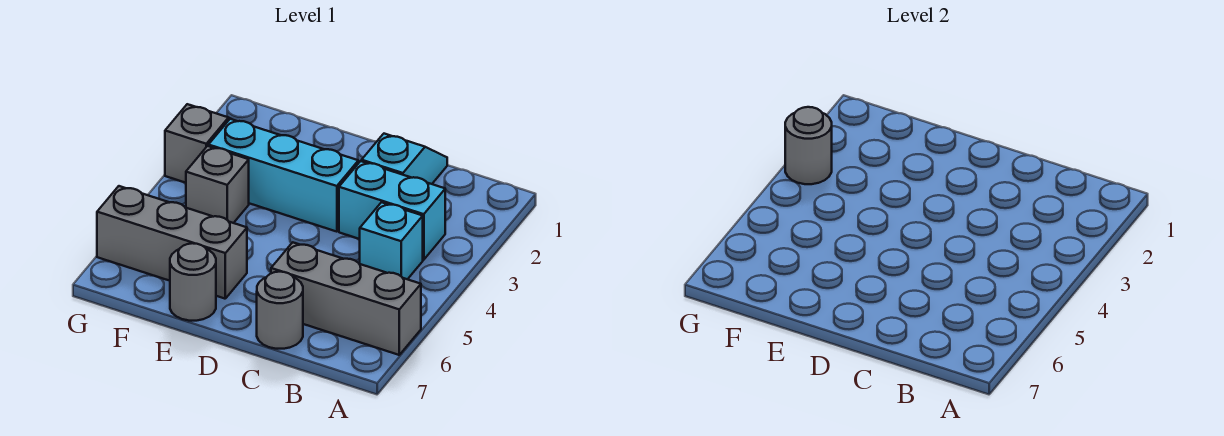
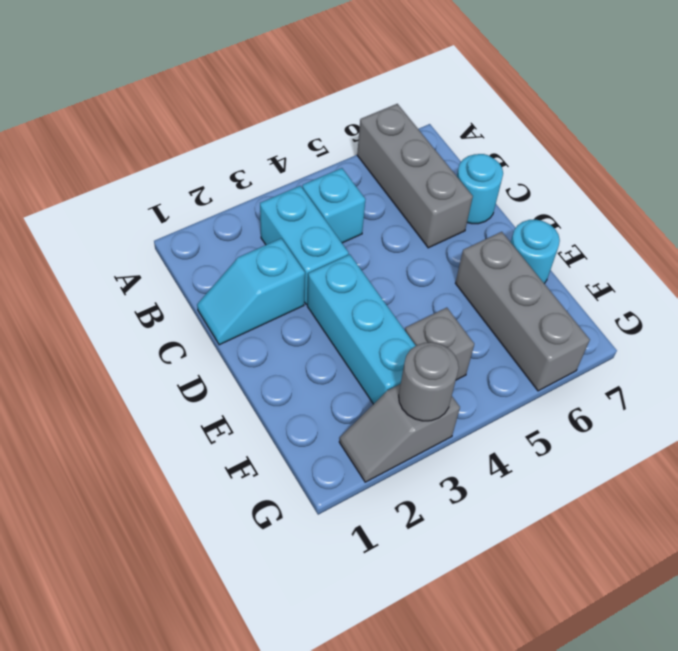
grey round brick C7 level 1 -> cyan round brick C7 level 1
grey round brick E7 level 1 -> cyan round brick E7 level 1

